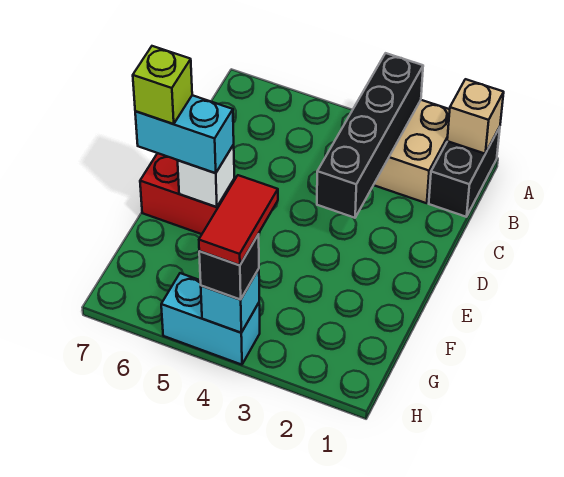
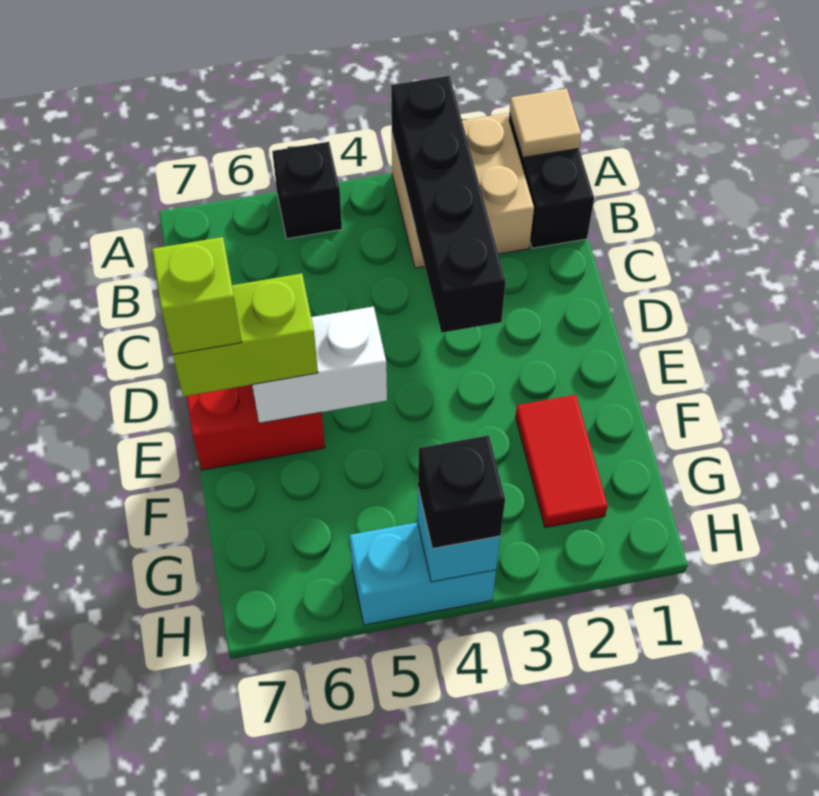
tan brick A1 level 2 -> tan tile A1 level 2
none -> black brick A5 level 1
white brick E6 level 2 -> white brick E5:E6 level 2
cyan brick E6:E7 level 3 -> lime brick E6:E7 level 3
red tile G4:H4 level 4 -> red tile F2:G2 level 1

